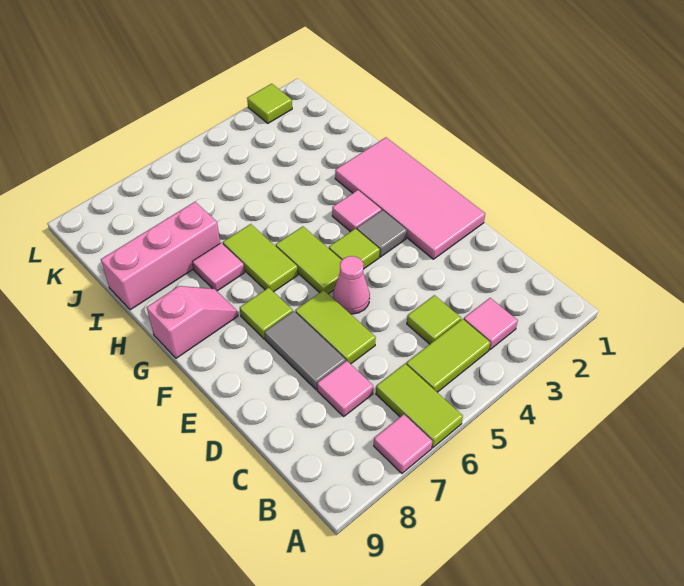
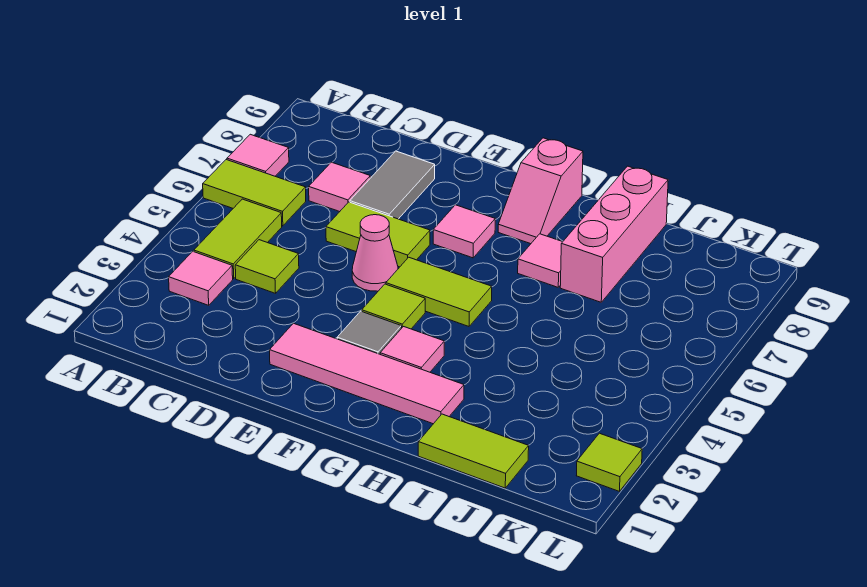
grey tile D7:E7 level 1 -> grey tile D7:D8 level 1
pink tile E1:H2 level 1 -> pink tile E2:H2 level 1
lime tile F7 level 1 -> pink tile F7 level 1
lime tile G6:H6 level 1 -> lime tile I1:J1 level 1

